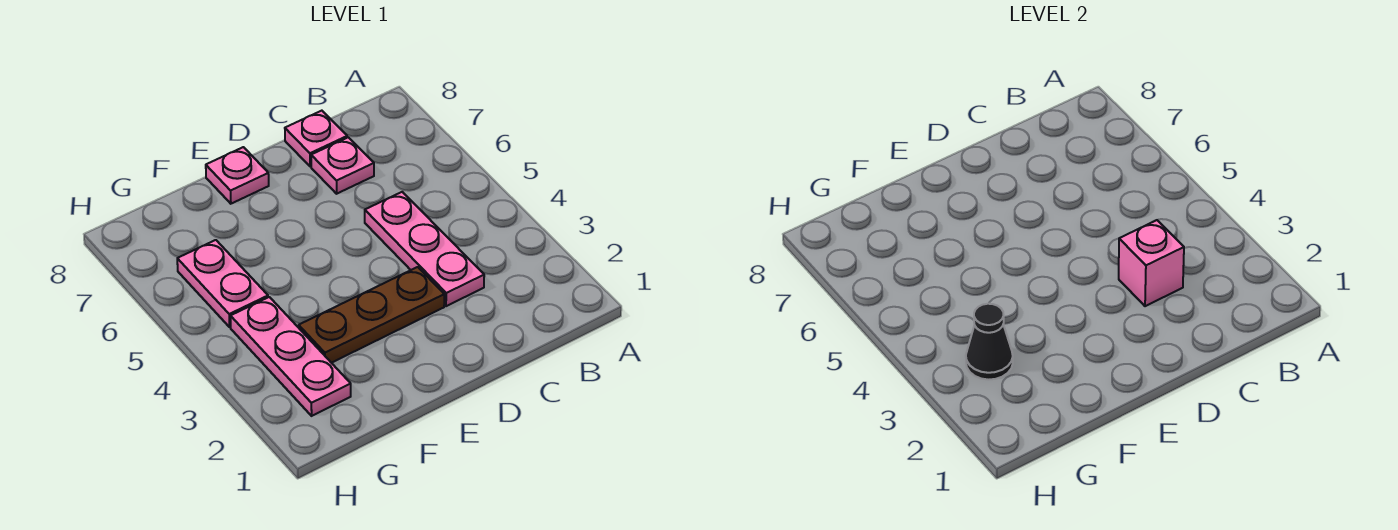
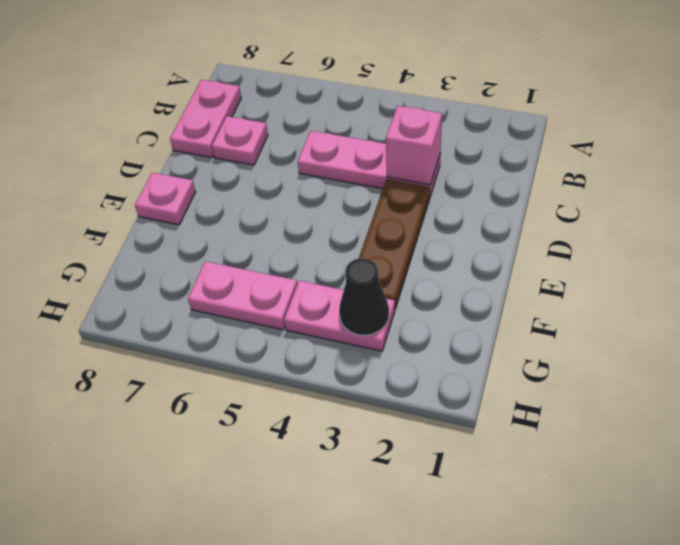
pink plate C8 level 1 -> pink plate B8:C8 level 1
pink plate G2:G4 level 1 -> pink plate G3:G4 level 1

